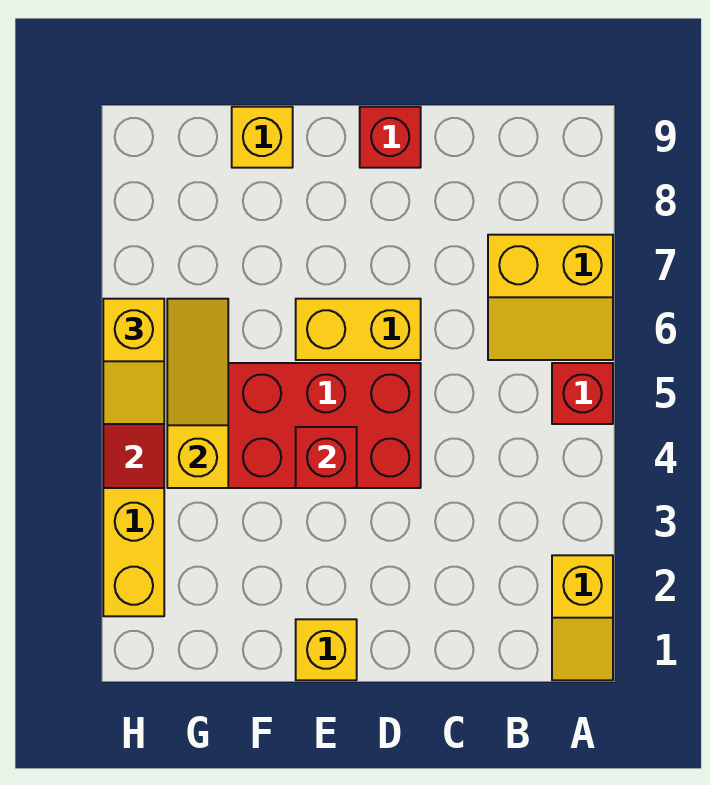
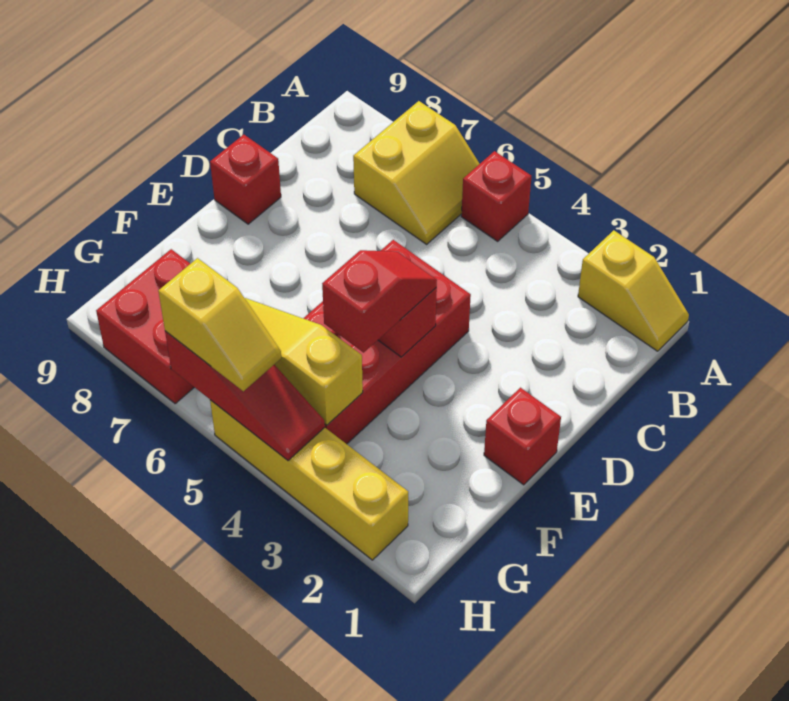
yellow brick D6:E6 level 1 -> none
yellow brick E1 level 1 -> red brick E1 level 1
none -> red slope E4:F4 level 3 top F
yellow brick F9 level 1 -> none
none -> red brick G7:H8 level 1

